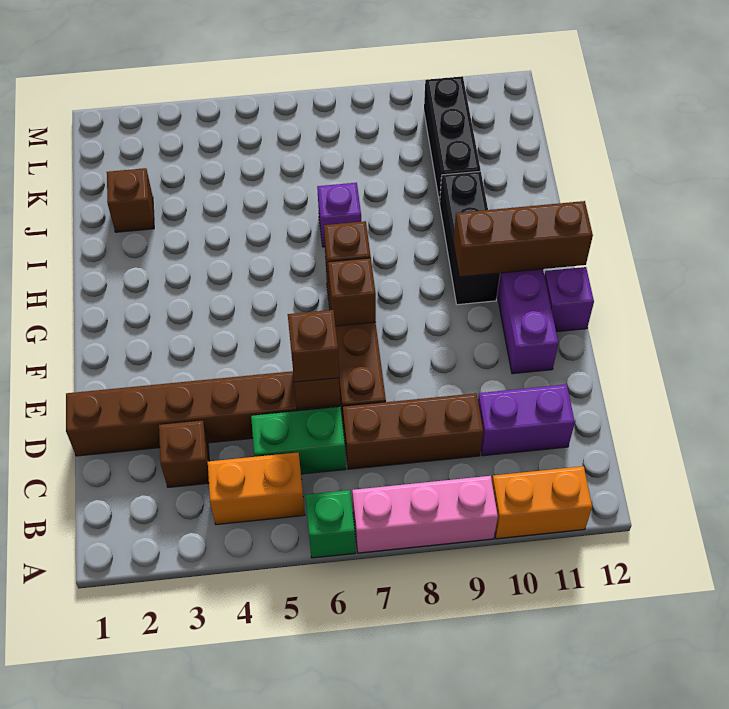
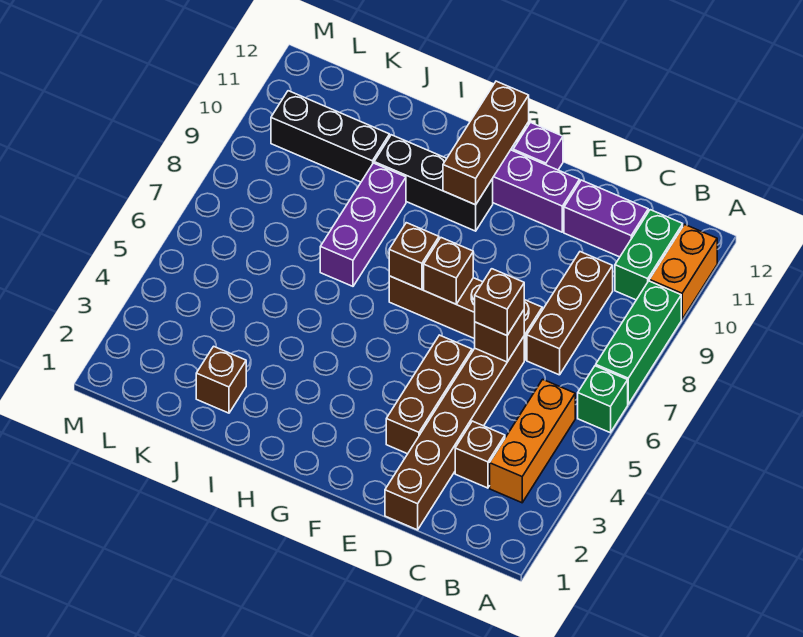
pink brick A7:A9 level 1 -> green brick A7:A9 level 1
orange brick B4:B5 level 1 -> orange brick B3:B5 level 1
green brick C5:C6 level 1 -> green brick B10:B11 level 1
purple brick C10:C11 level 1 -> purple brick C11:D11 level 1
none -> brown brick E3:E5 level 1
purple brick I7 level 1 -> purple brick I7:I9 level 1

